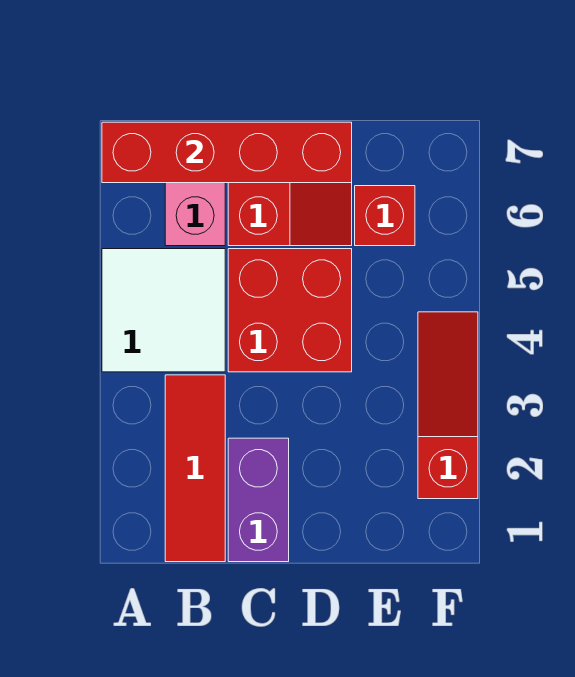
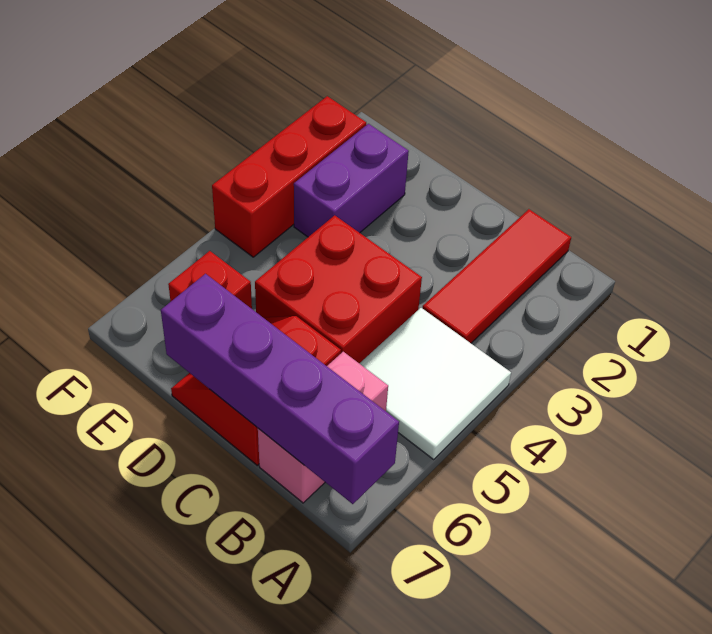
red brick A7:D7 level 2 -> purple brick A7:D7 level 2
purple brick C1:C2 level 1 -> purple brick E2:E3 level 1
red slope F2:F4 level 1 top 2 -> red brick F2:F4 level 1

